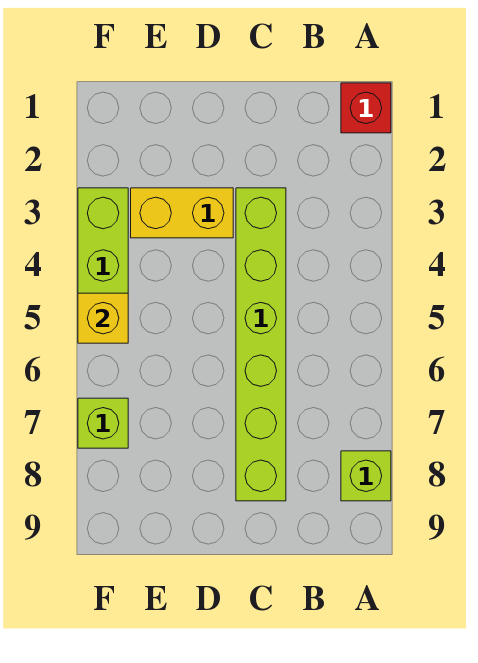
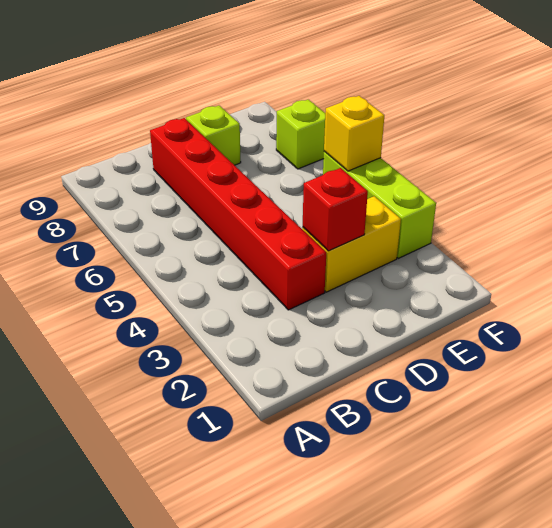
red brick A1 level 1 -> red brick D3 level 2
lime brick A8 level 1 -> lime brick D8 level 1
lime brick C3:C8 level 1 -> red brick C3:C8 level 1

